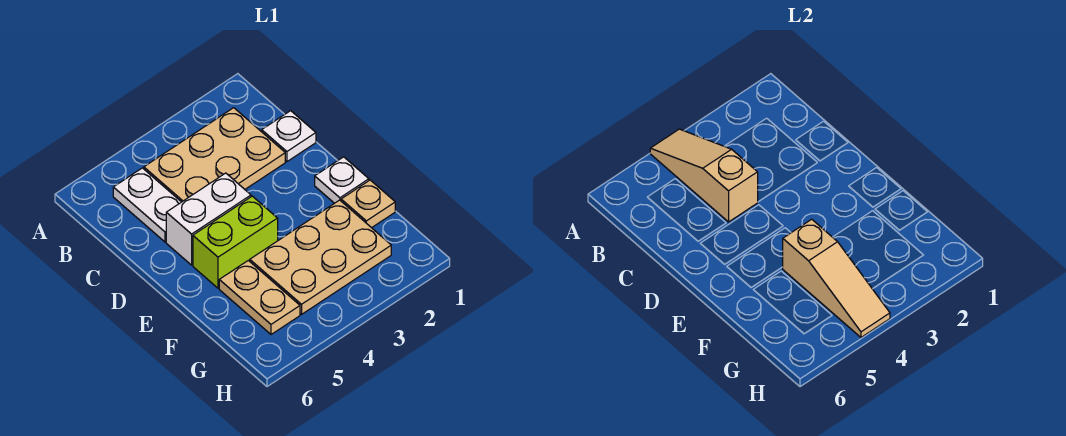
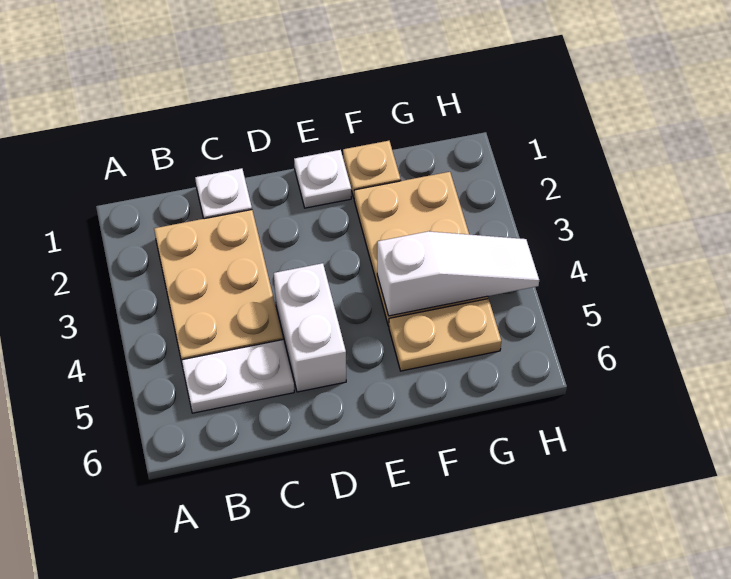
tan slope A4:C4 level 2 top C -> none
lime brick E4:E5 level 1 -> none
tan slope F4:H4 level 2 top F -> white slope F4:H4 level 2 top F

